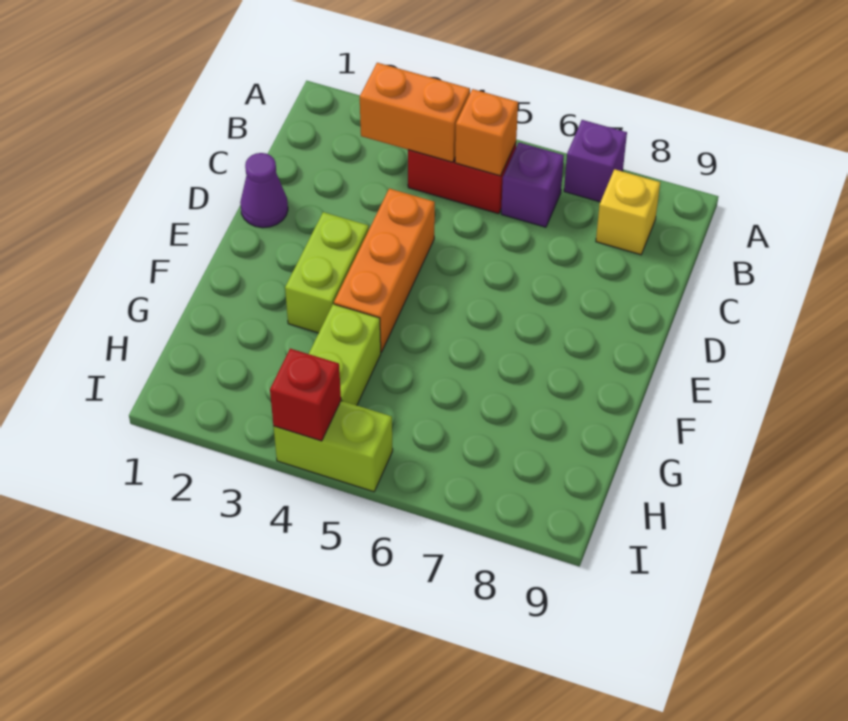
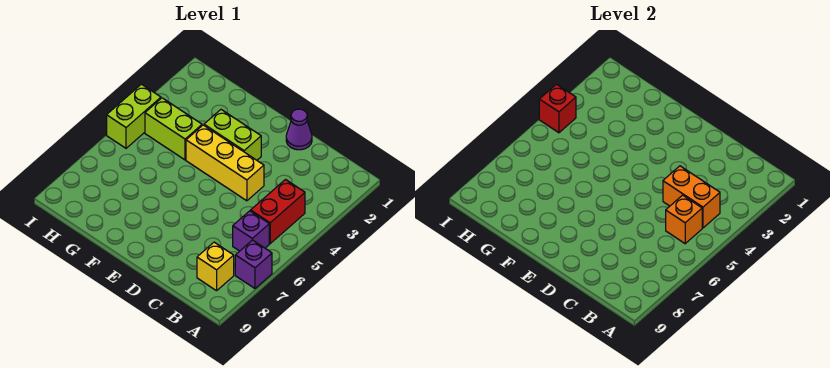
orange brick B3:B4 level 2 -> orange brick B4:C4 level 2
orange brick D4:F4 level 1 -> yellow brick D4:F4 level 1

